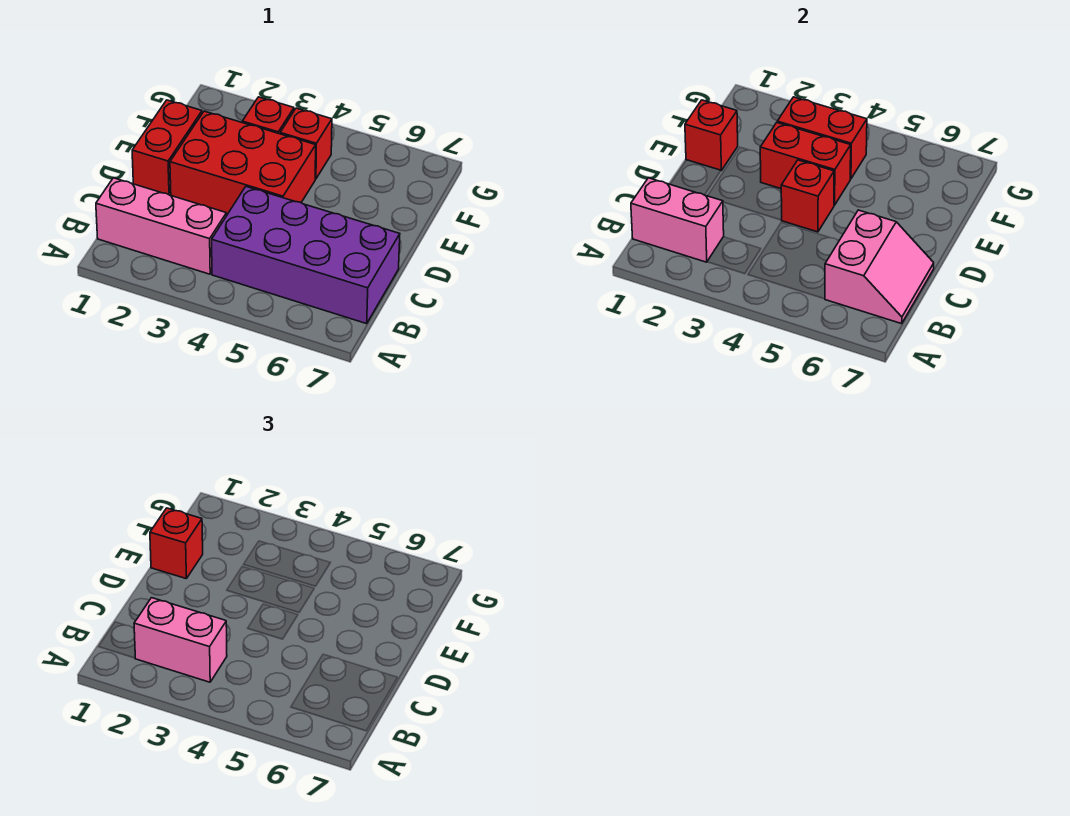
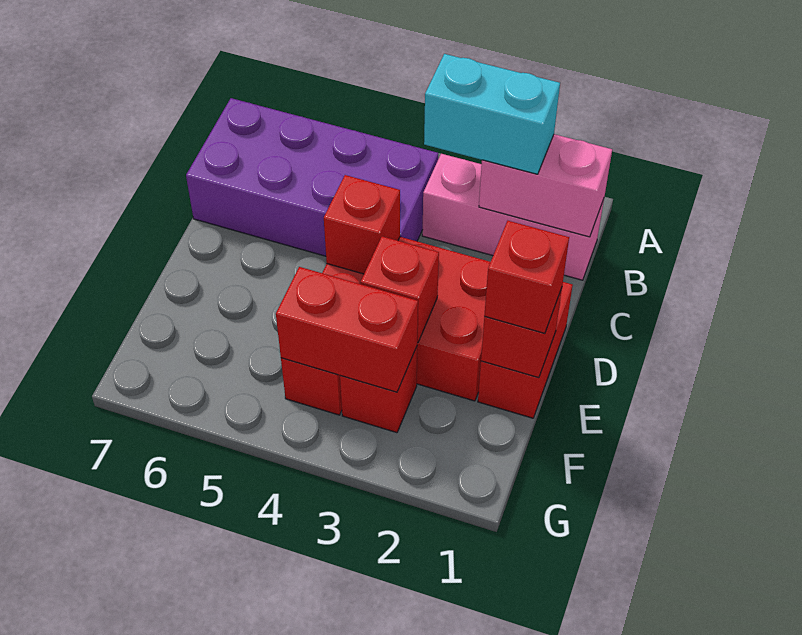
pink brick B2:B3 level 3 -> cyan brick B2:B3 level 3
pink slope B6:C7 level 2 top 6 -> none
red brick E3:E4 level 2 -> red brick E3 level 2

